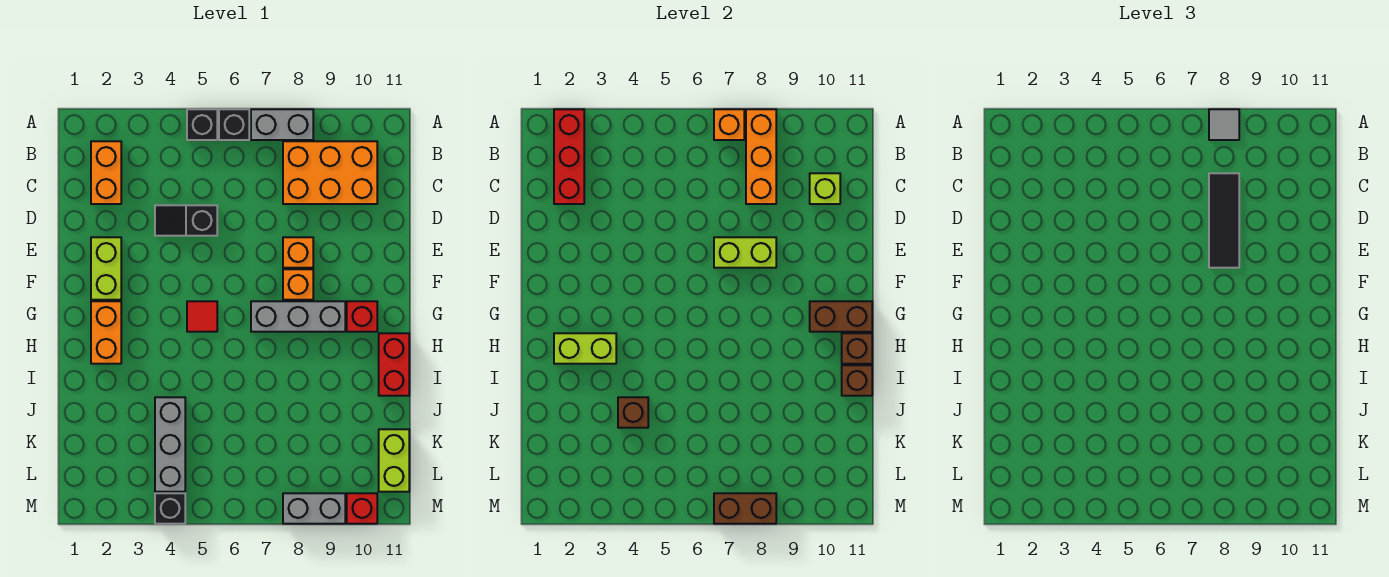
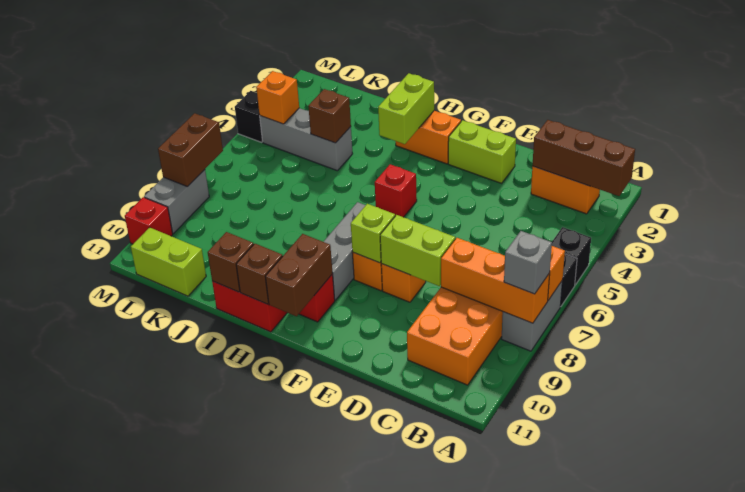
red brick A2:C2 level 2 -> brown brick A2:C2 level 2
grey tile A8 level 3 -> grey brick A8 level 3
black tile C8:E8 level 3 -> none
lime brick C10 level 2 -> lime brick F8 level 2
black slope D4:D5 level 1 top 5 -> none
lime brick E7:E8 level 2 -> lime brick D8:E8 level 2
red tile G5 level 1 -> red brick G5 level 1
none -> orange brick L4 level 2

